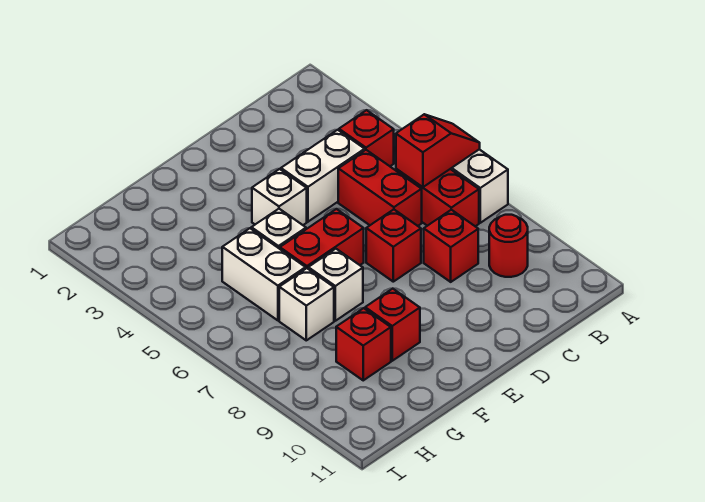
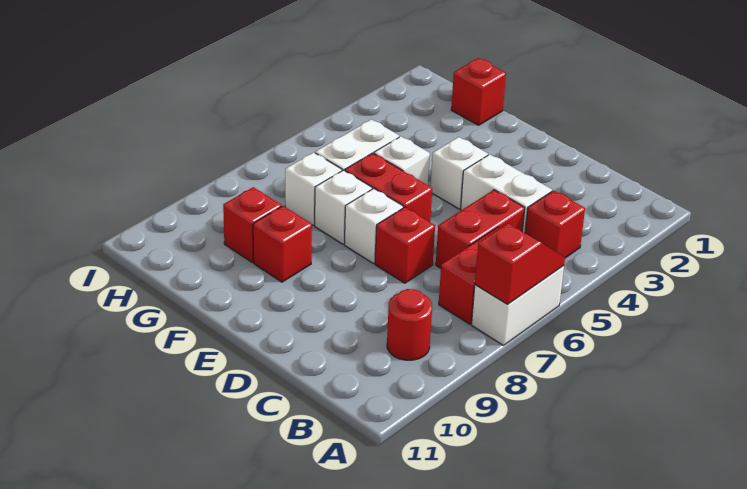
red slope A6:B6 level 2 top B -> red slope A6:A7 level 2 top 7
red brick C8 level 1 -> red brick G1 level 1
none -> white brick E7 level 1

